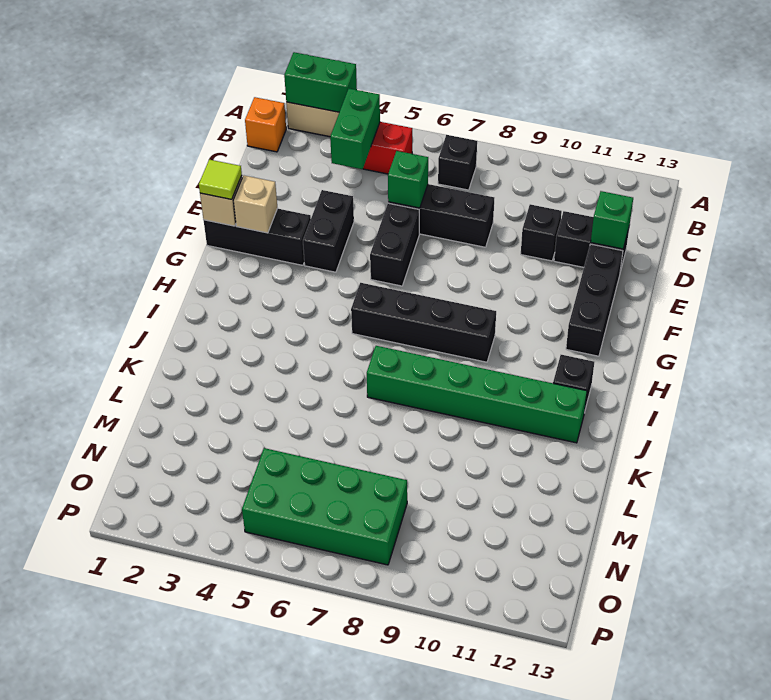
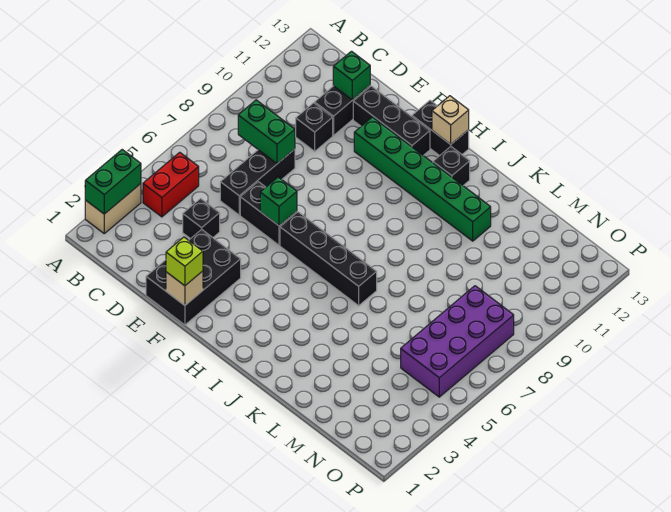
orange brick B1 level 1 -> none
green brick B4:C4 level 2 -> green brick C8:D8 level 2
black brick B7 level 1 -> black brick D4 level 1
green brick D6 level 2 -> green brick F6 level 2
black brick E4:F4 level 1 -> black brick G13:H13 level 1
black brick F1:F3 level 1 -> black brick E1:F3 level 1
lime tile F1 level 3 -> lime brick F1 level 3
tan brick F2 level 2 -> tan brick H13 level 2
black brick H6:H9 level 1 -> black brick G6:J6 level 1
green brick J7:J12 level 1 -> green brick F11:K11 level 1
green brick N5:O8 level 1 -> purple brick N5:O8 level 1

